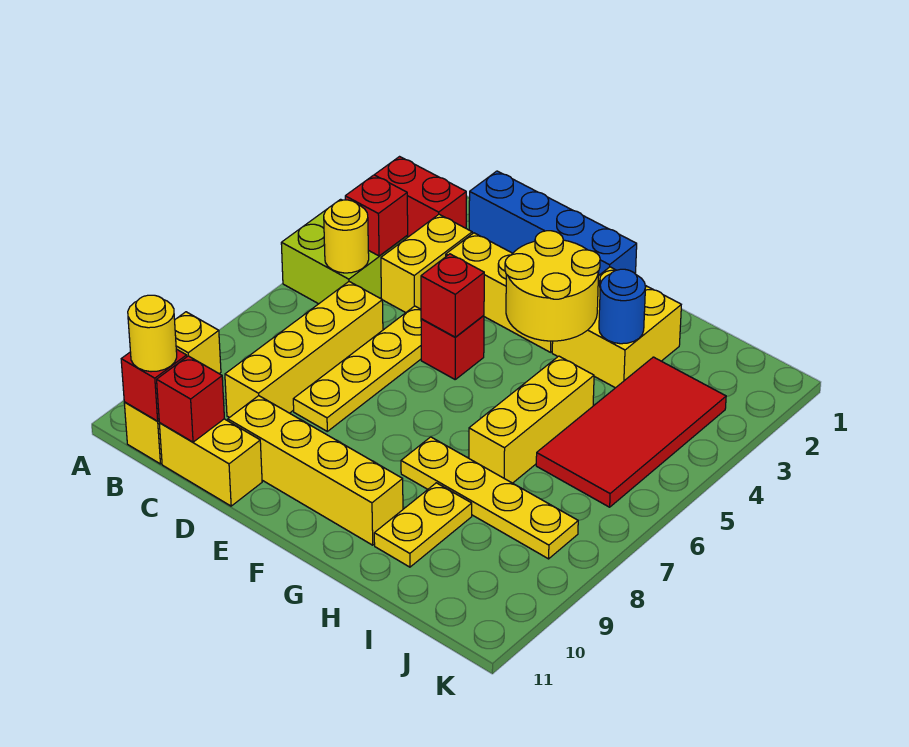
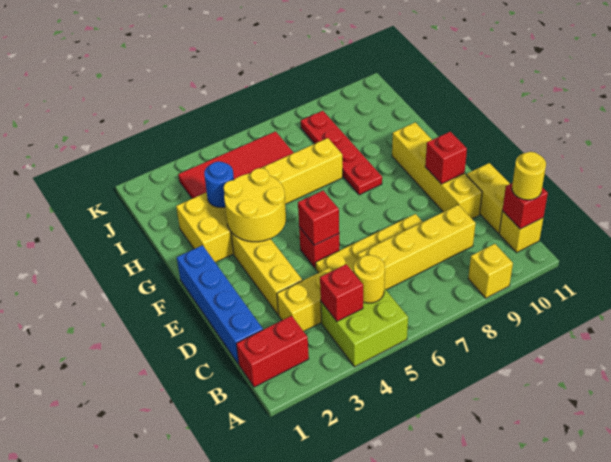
red brick A2:B2 level 1 -> red brick B1:B2 level 1
red brick C11 level 2 -> red brick E10 level 2
yellow plate G8:J8 level 1 -> red plate G8:J8 level 1
yellow plate H9:H10 level 1 -> none

